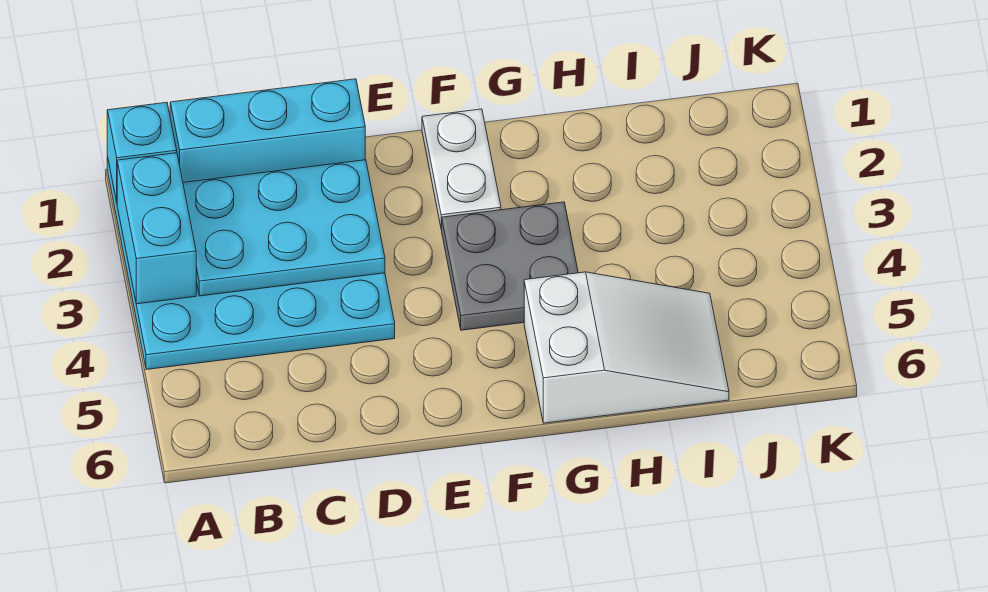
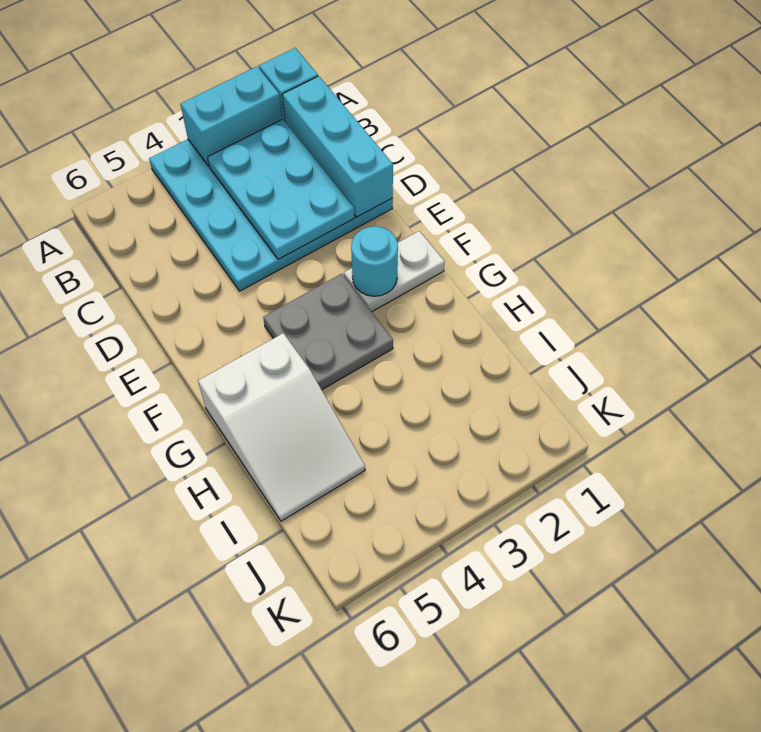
none -> cyan round brick F2 level 2

